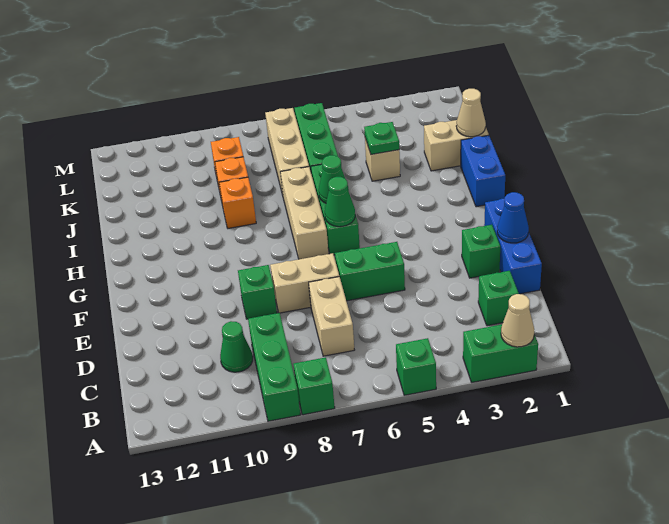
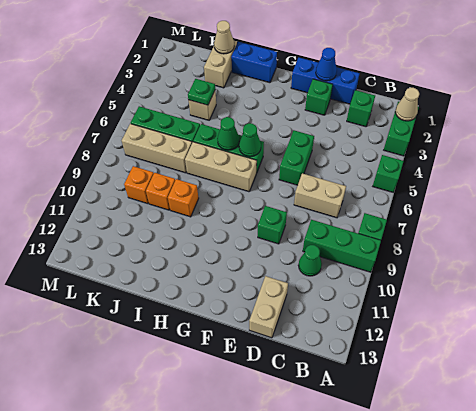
tan brick E7:E8 level 1 -> tan brick D12:D13 level 1

